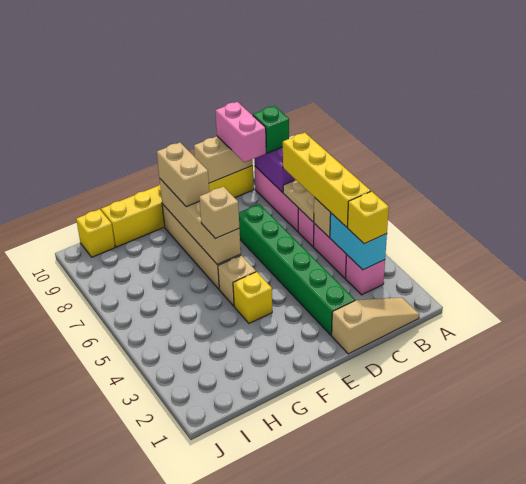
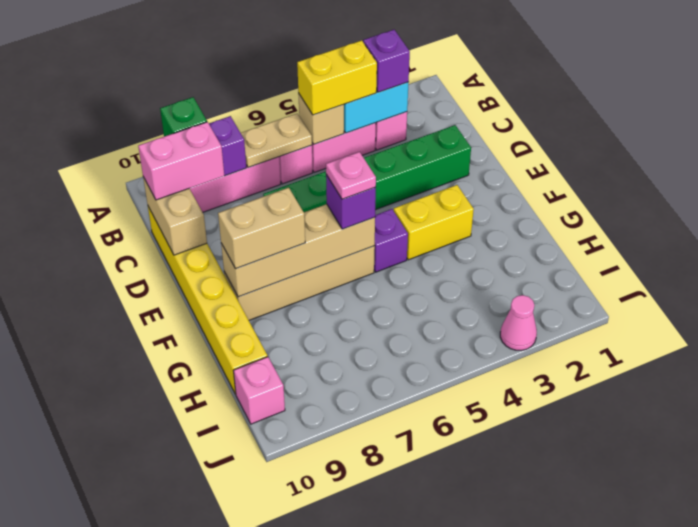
tan slope B1:D1 level 1 top D -> none
yellow brick B3 level 3 -> purple brick B3 level 3
yellow brick B4:B7 level 3 -> yellow brick B4:B5 level 3
yellow brick F4 level 1 -> yellow brick F3:F4 level 1
tan brick F5 level 1 -> purple brick F5 level 1
tan brick F6 level 3 -> purple brick F6 level 3
none -> pink plate F6 level 4
yellow brick I10 level 1 -> pink brick I10 level 1
none -> pink cone J3 level 1

